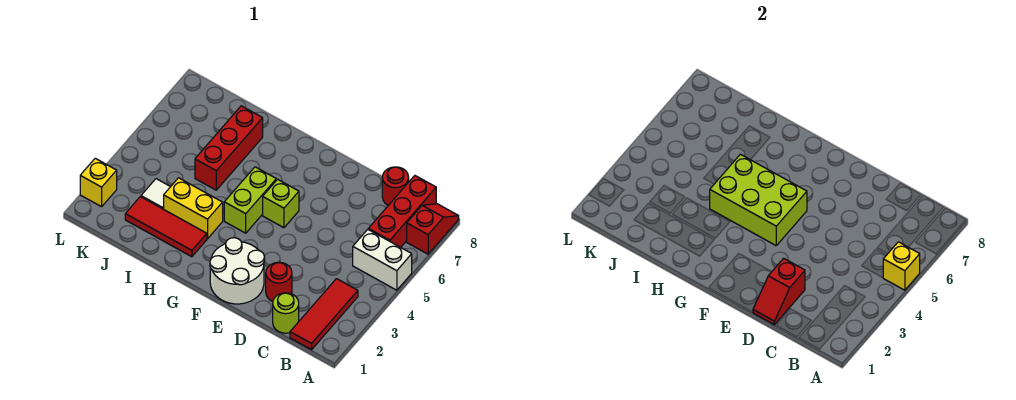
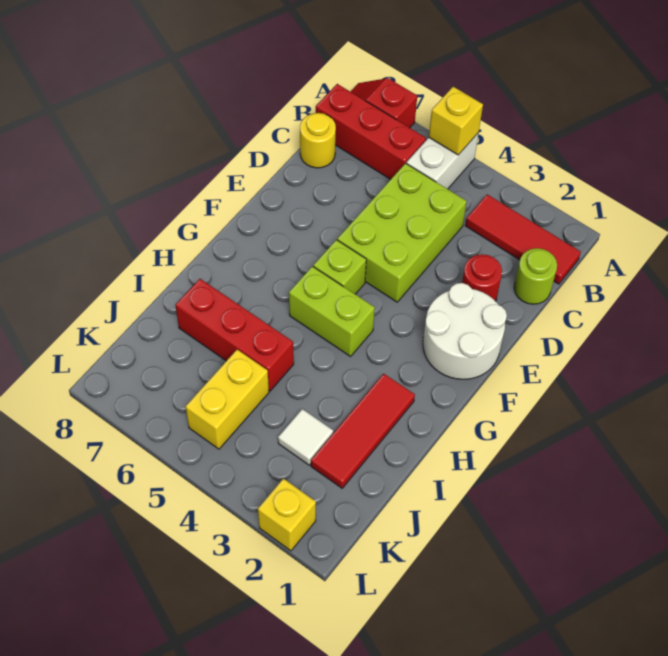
red round brick C8 level 1 -> yellow round brick C8 level 1
red slope D1:D2 level 2 top 2 -> none
lime brick F4:H5 level 2 -> lime brick C4:E5 level 1
yellow brick H3:I3 level 1 -> yellow brick J5:K5 level 1

